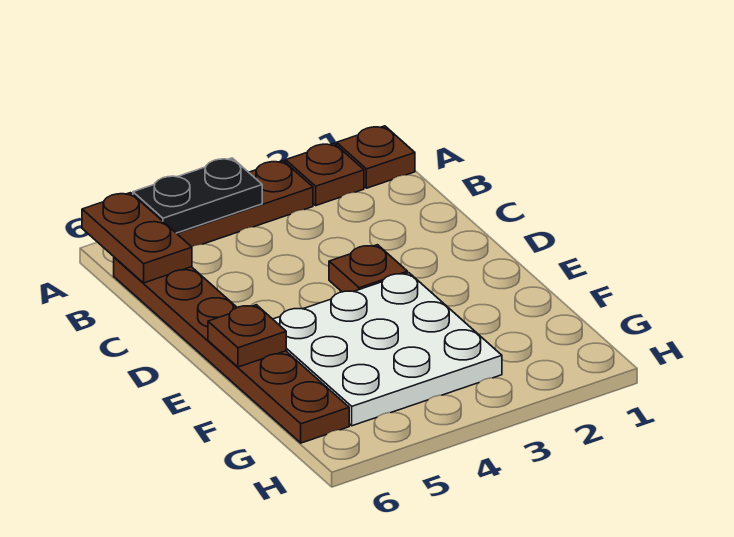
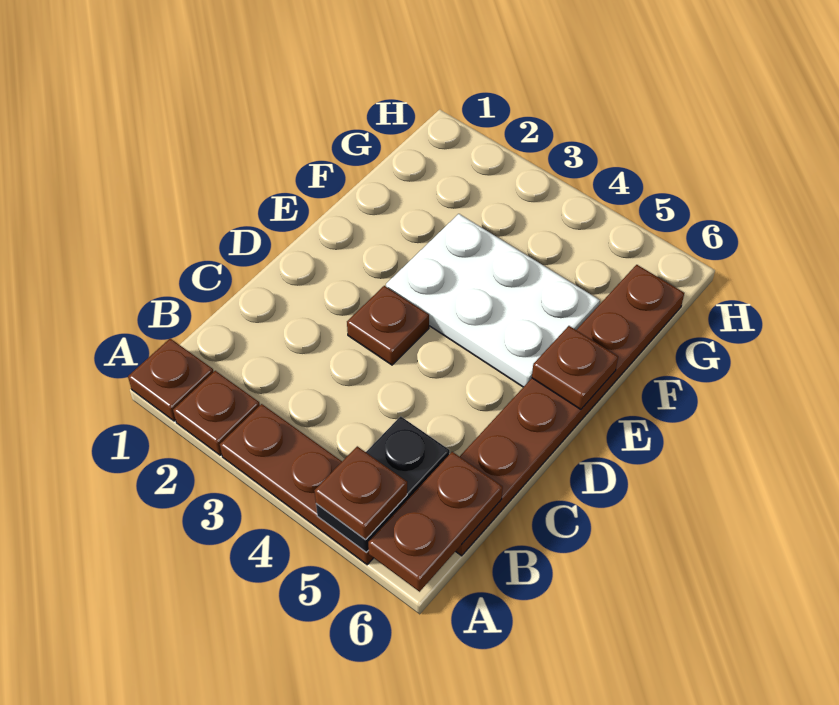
black plate A4:A5 level 2 -> black plate A5:B5 level 2
none -> brown plate A5 level 3
white plate E3:G5 level 1 -> white plate E3:F5 level 1

